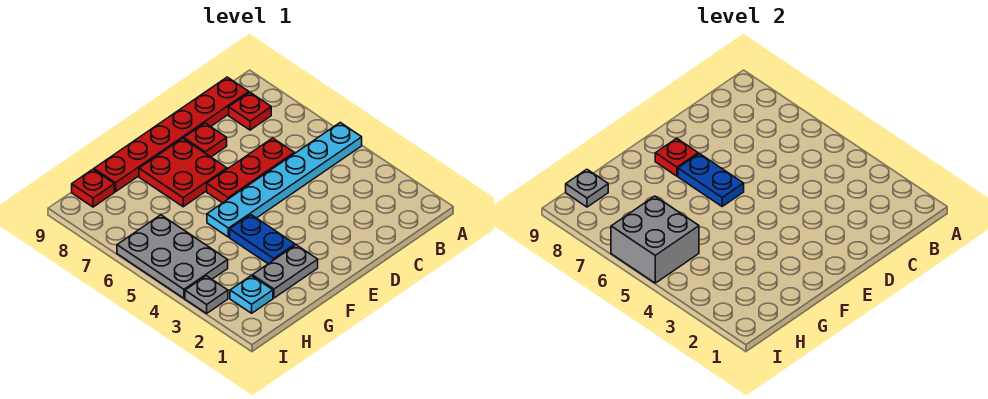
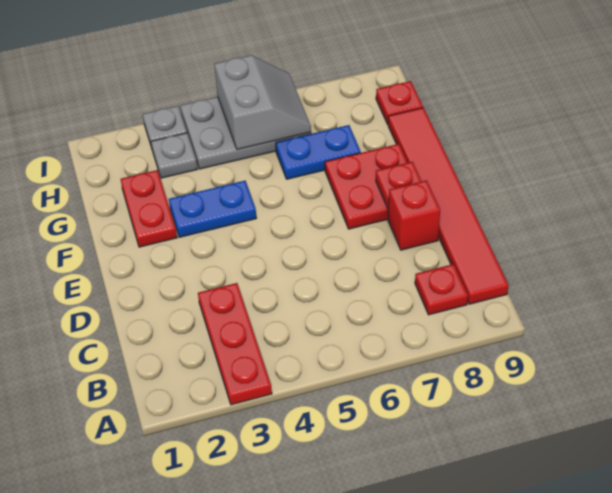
cyan plate A5:F5 level 1 -> none
red plate B9:G9 level 1 -> red tile B9:G9 level 1
red plate C6:E6 level 1 -> red plate A3:C3 level 1
red plate D8 level 1 -> red brick D8 level 1
blue plate E6:E7 level 2 -> blue plate G6:G7 level 1
grey plate F2:G2 level 1 -> red plate F2:G2 level 1
cyan plate H2 level 1 -> none
grey brick H5:I6 level 2 -> grey slope H5:I6 level 2 top 5
grey plate H9 level 2 -> grey plate H3 level 1

